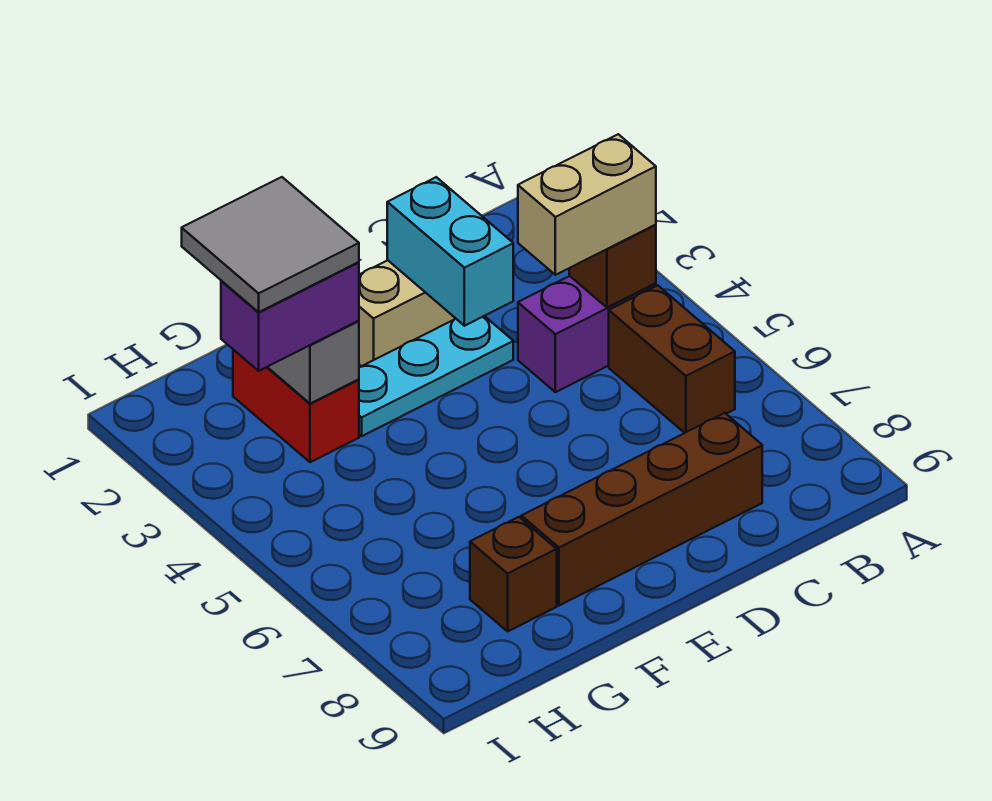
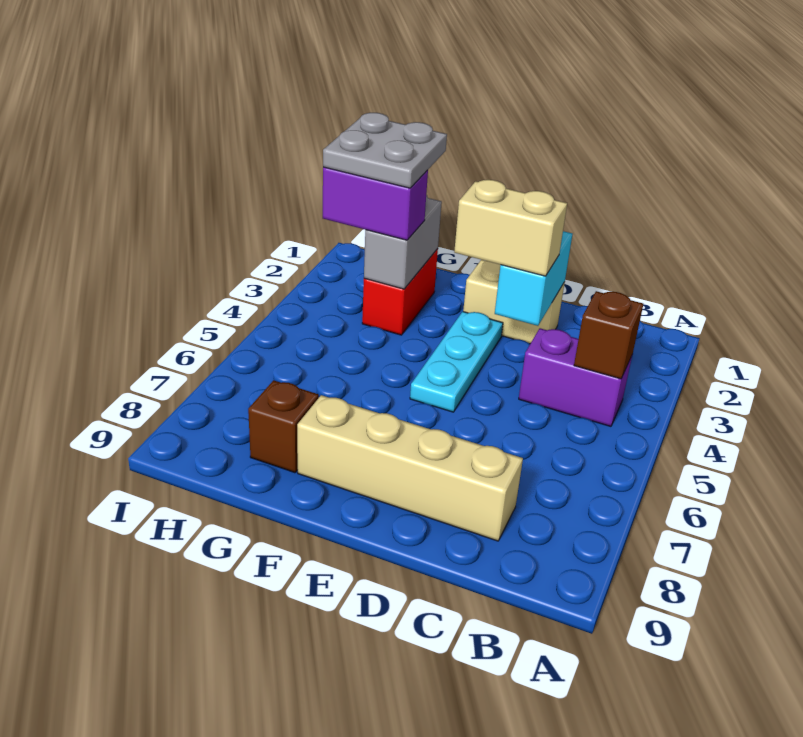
tan brick B4:C4 level 3 -> tan brick D3:E3 level 3
brown brick B5:B6 level 1 -> none
brown brick C8:F8 level 1 -> tan brick C8:F8 level 1
cyan plate D3:F3 level 1 -> cyan plate E3:E5 level 1
grey tile G2:H3 level 4 -> grey plate G2:H3 level 4

